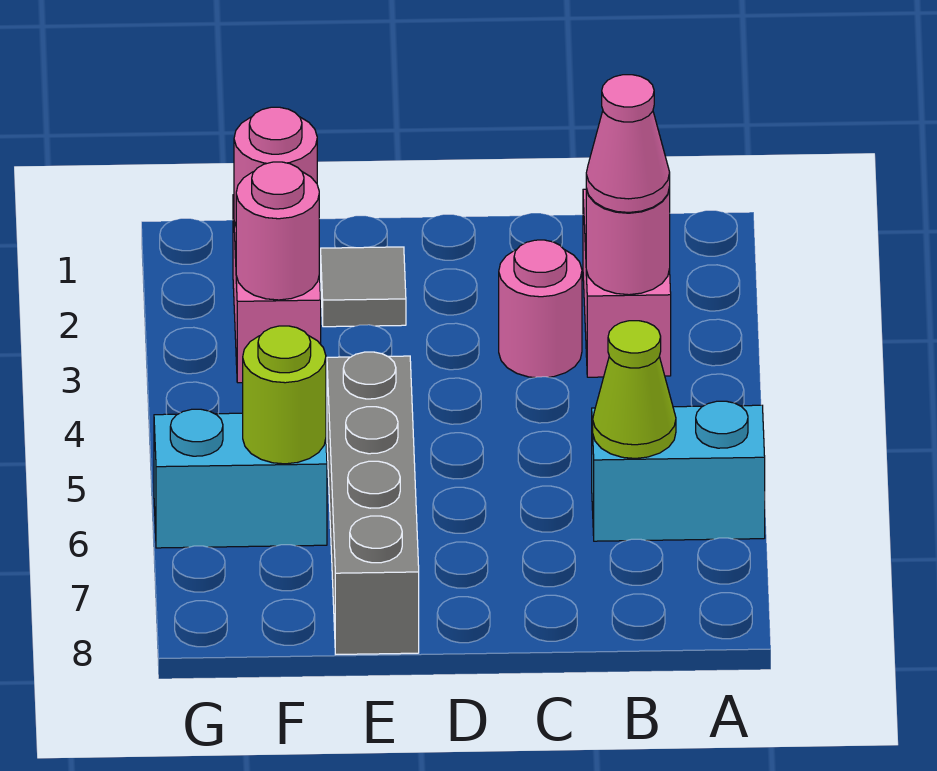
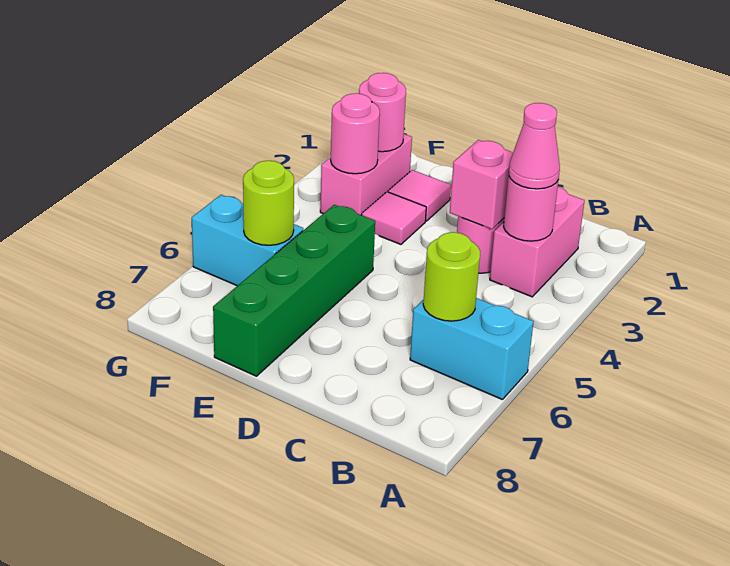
lime cone B6 level 2 -> lime round brick B6 level 2
none -> pink brick C3 level 2
grey tile E2 level 1 -> pink tile E2 level 1
none -> pink tile E3 level 1
grey brick E5:E8 level 1 -> green brick E5:E8 level 1

